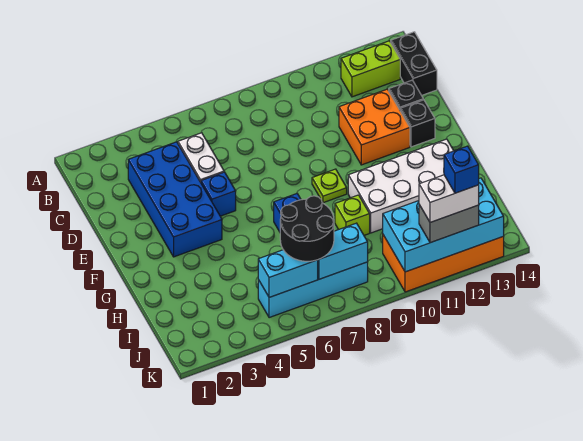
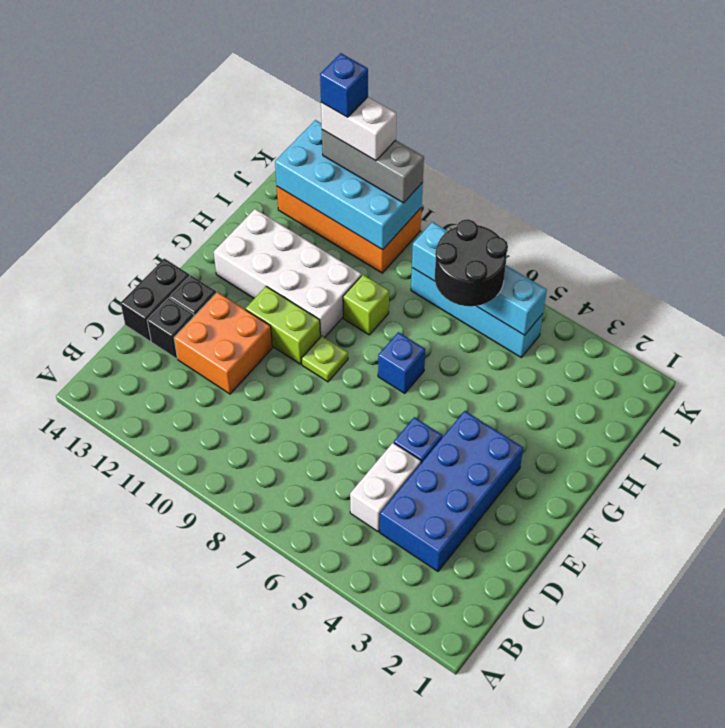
lime brick B12:B13 level 1 -> lime brick F10:F11 level 1
black brick B14:C14 level 1 -> black brick D14:E14 level 1
grey brick K11:K12 level 3 -> grey brick K10:K12 level 3

